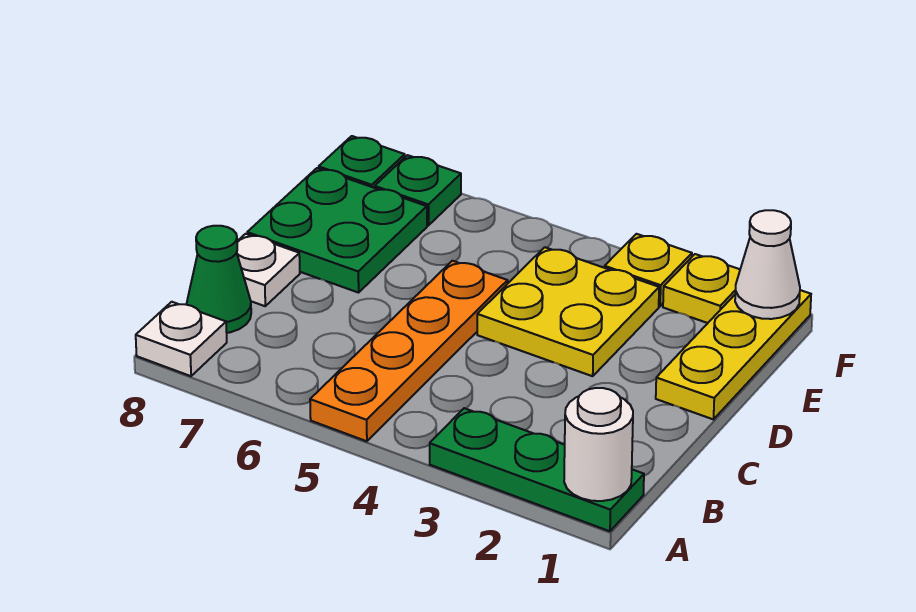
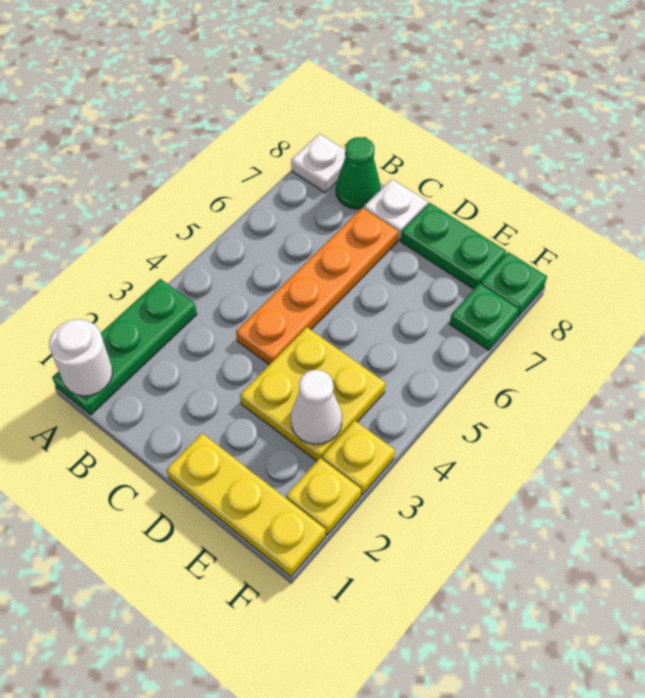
orange plate A5:D5 level 1 -> orange plate C4:C7 level 1
green plate D7:E8 level 1 -> green plate D8:E8 level 1
white cone F1 level 2 -> white cone E3 level 2

